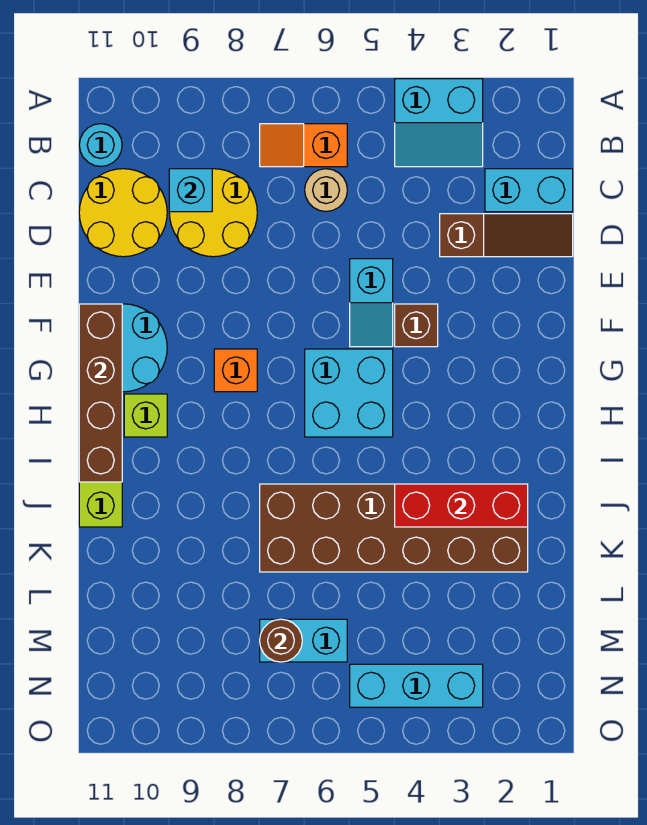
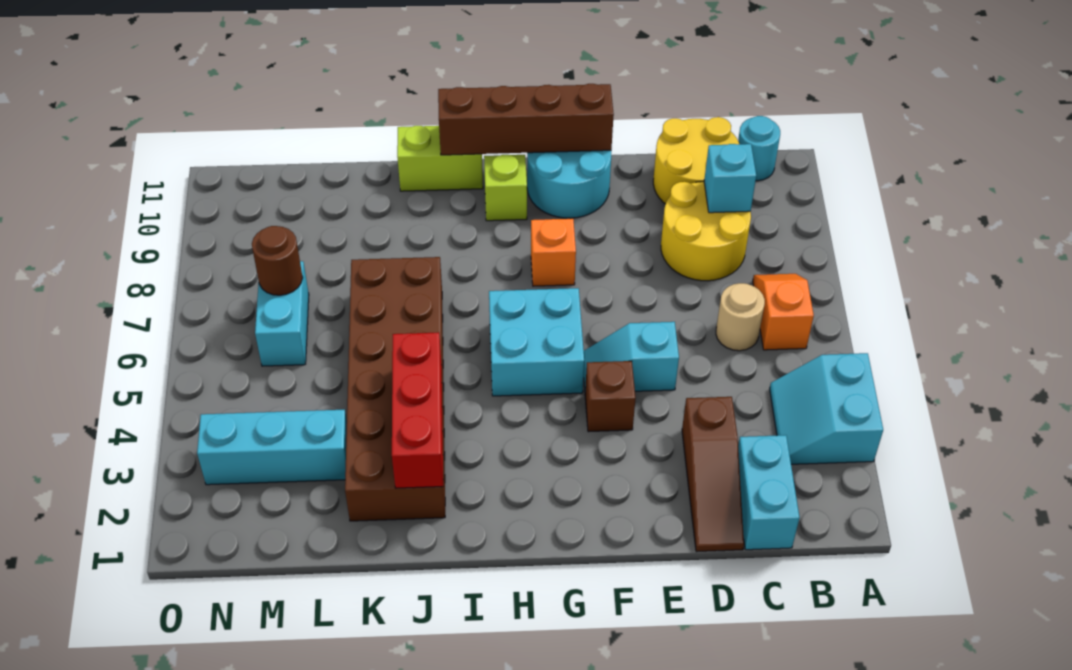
cyan brick N3:N5 level 1 -> cyan brick L3:N3 level 1

